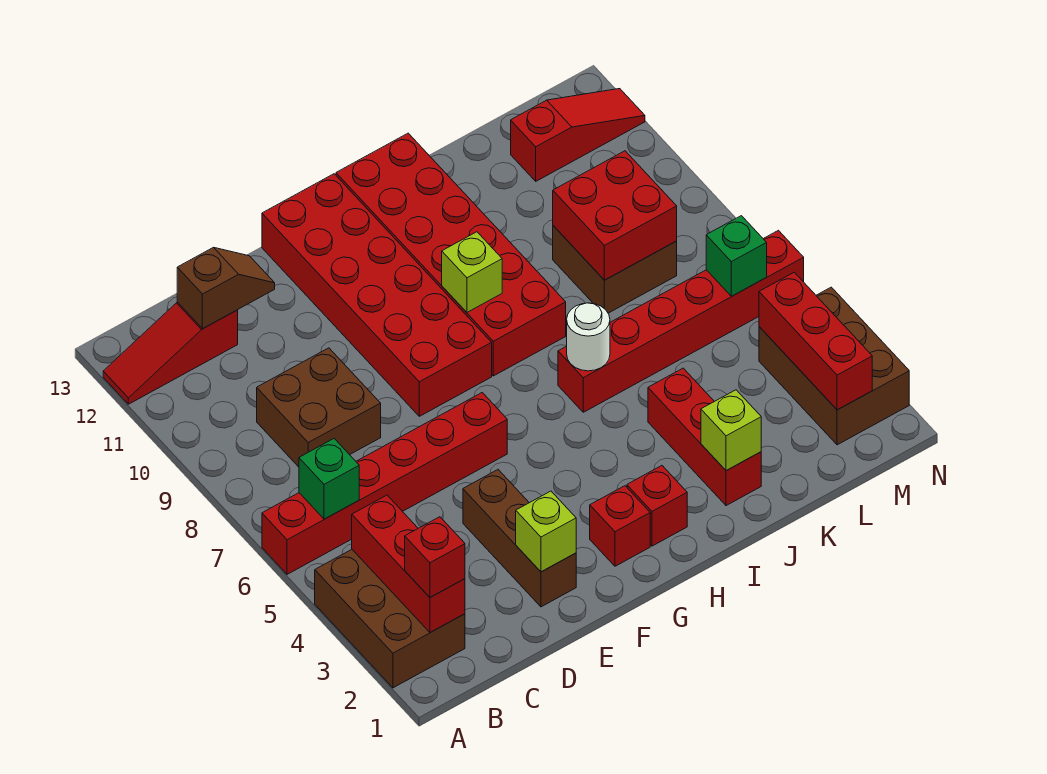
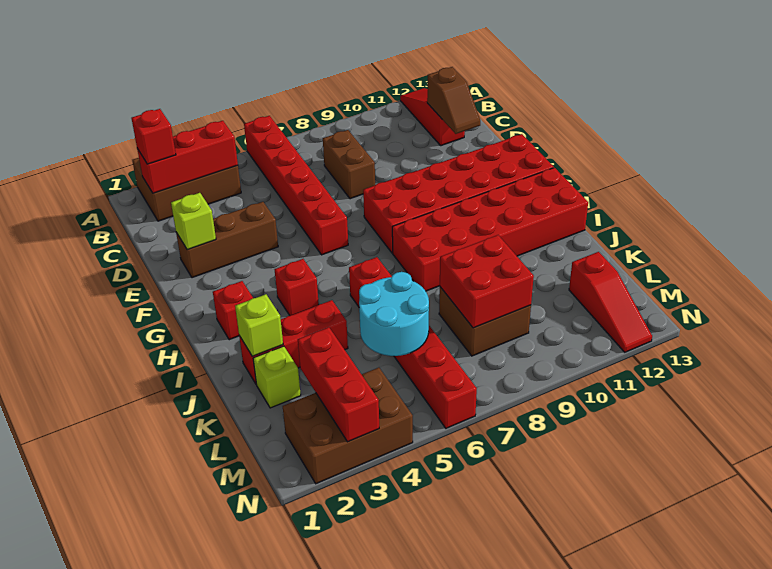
green brick B6 level 2 -> none
brown brick C8:D9 level 1 -> brown brick C8:D8 level 1
red brick G2 level 1 -> red brick H4 level 1
lime brick H9 level 2 -> lime brick K2 level 1
white round brick I6 level 2 -> none
none -> cyan round brick K5:L6 level 2
red brick M2:M4 level 2 -> red brick L3:N3 level 2
green brick M6 level 2 -> none

